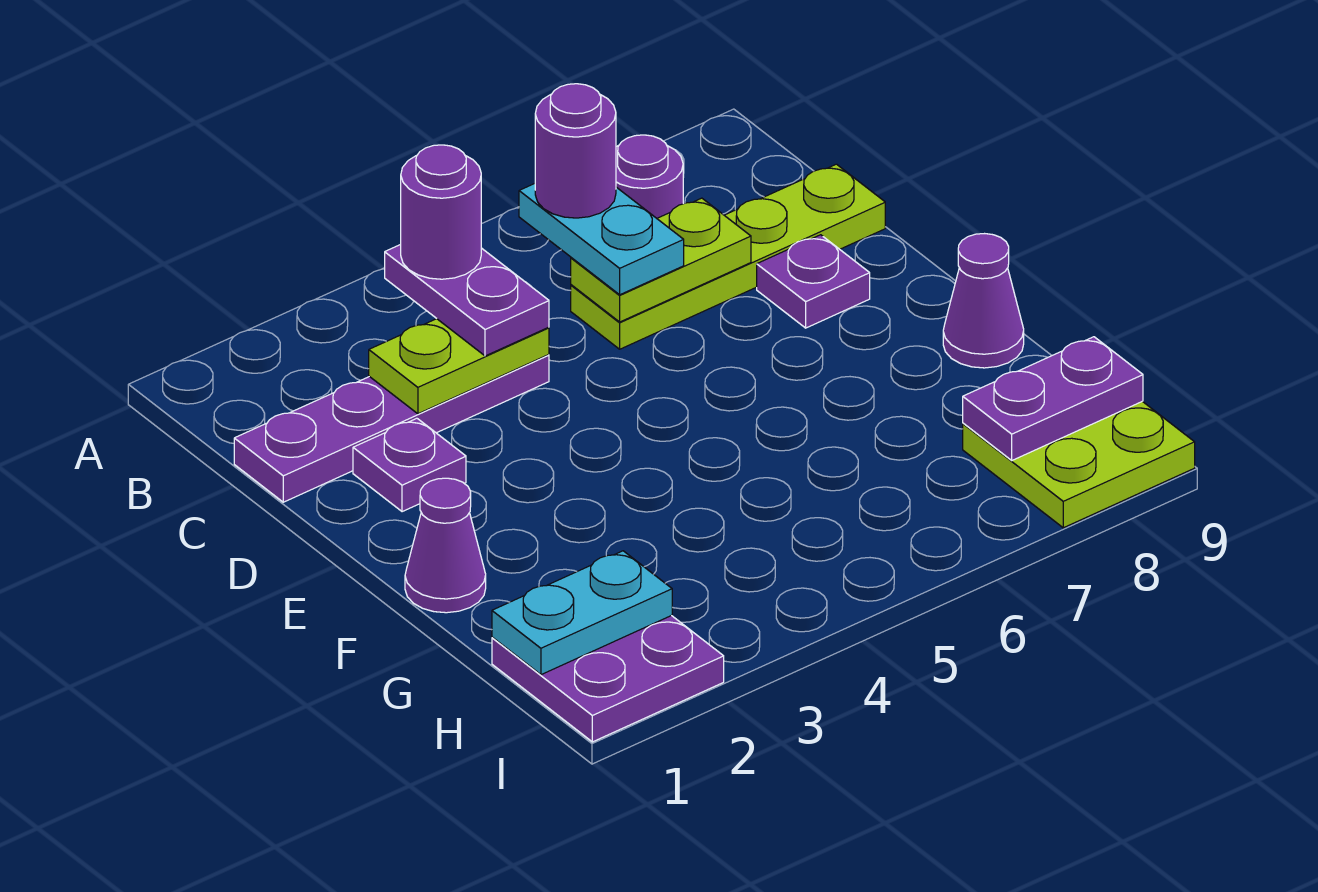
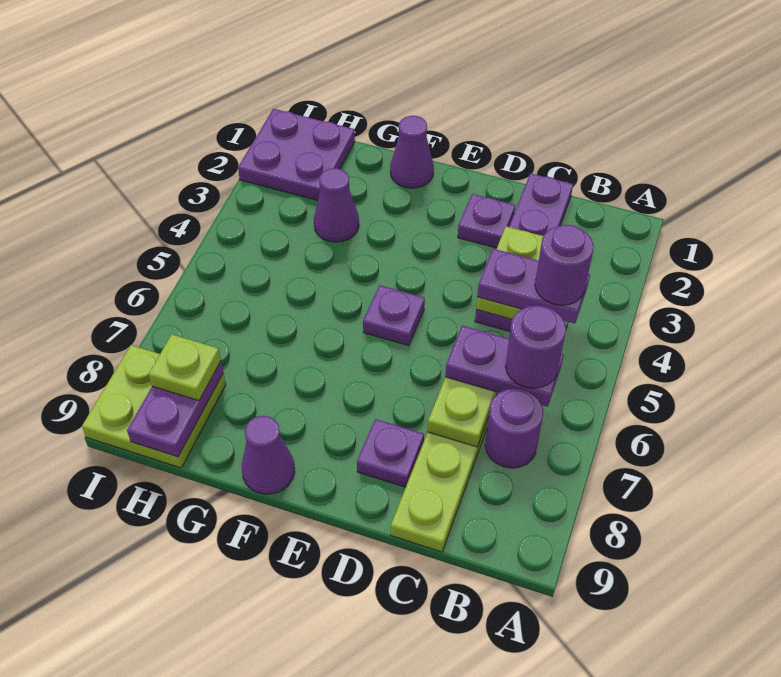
cyan plate B6:C6 level 3 -> purple plate B6:C6 level 3
none -> purple plate E5 level 1
none -> purple cone G3 level 1
cyan plate H1:H2 level 2 -> none
none -> lime plate H8 level 3

